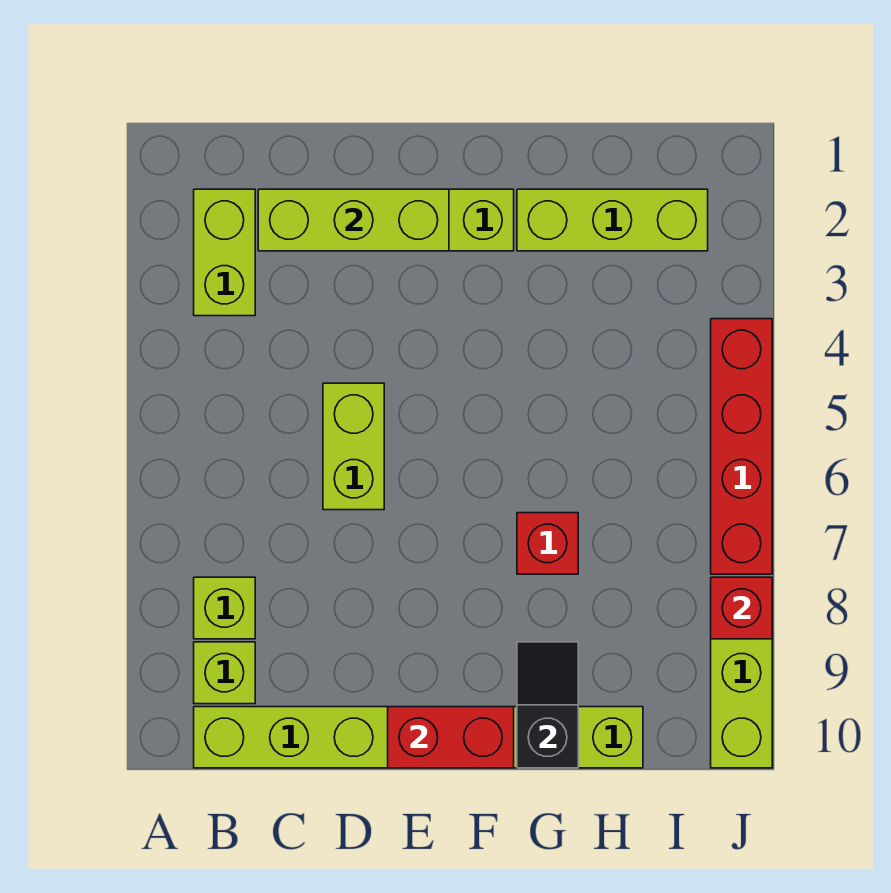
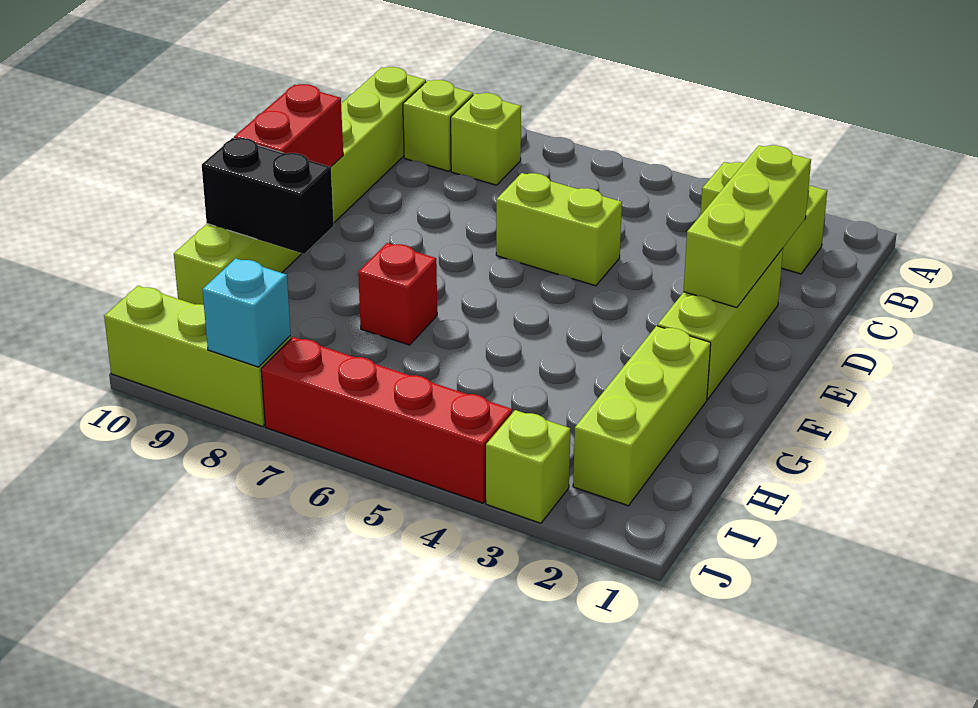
black slope G9:G10 level 2 top 10 -> black brick G9:G10 level 2
none -> lime brick J3 level 1
red brick J8 level 2 -> cyan brick J8 level 2

